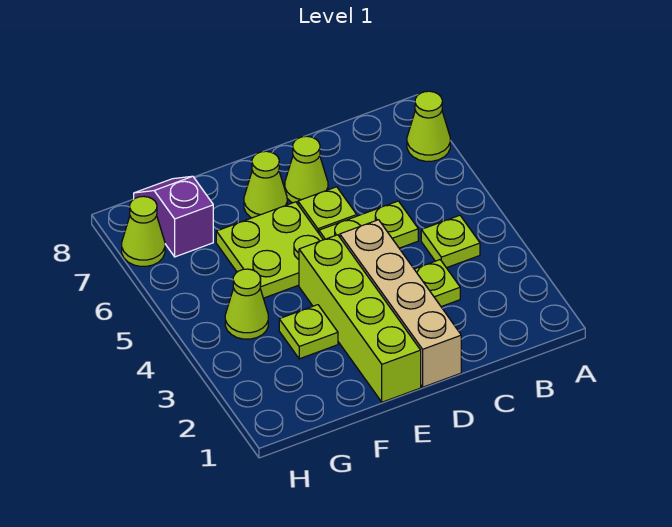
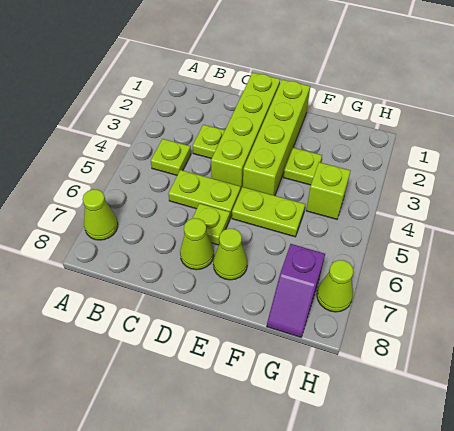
tan brick D1:D4 level 1 -> lime brick D1:D4 level 1
lime plate E5:F6 level 1 -> lime plate E5:F5 level 1
lime cone G4 level 1 -> lime brick G4 level 1

